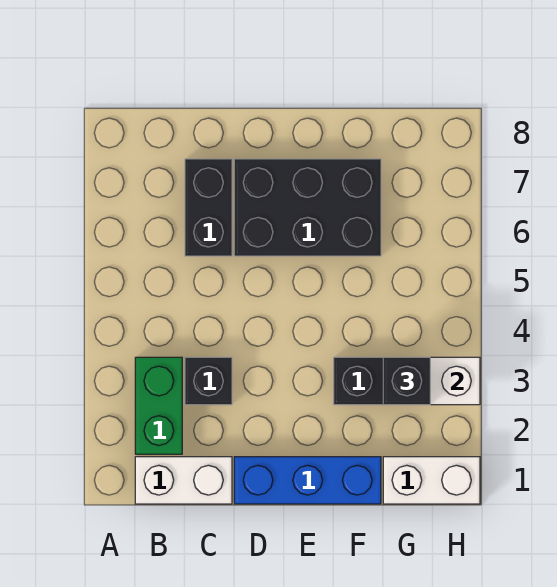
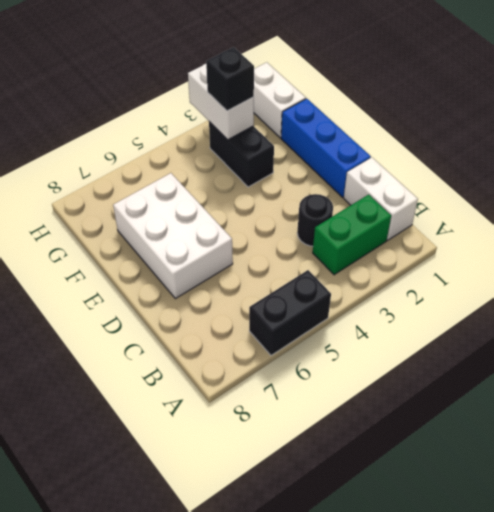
black brick C3 level 1 -> black round brick C3 level 1
black brick C6:C7 level 1 -> black brick A5:A6 level 1
black brick D6:F7 level 1 -> white brick D6:F7 level 1

